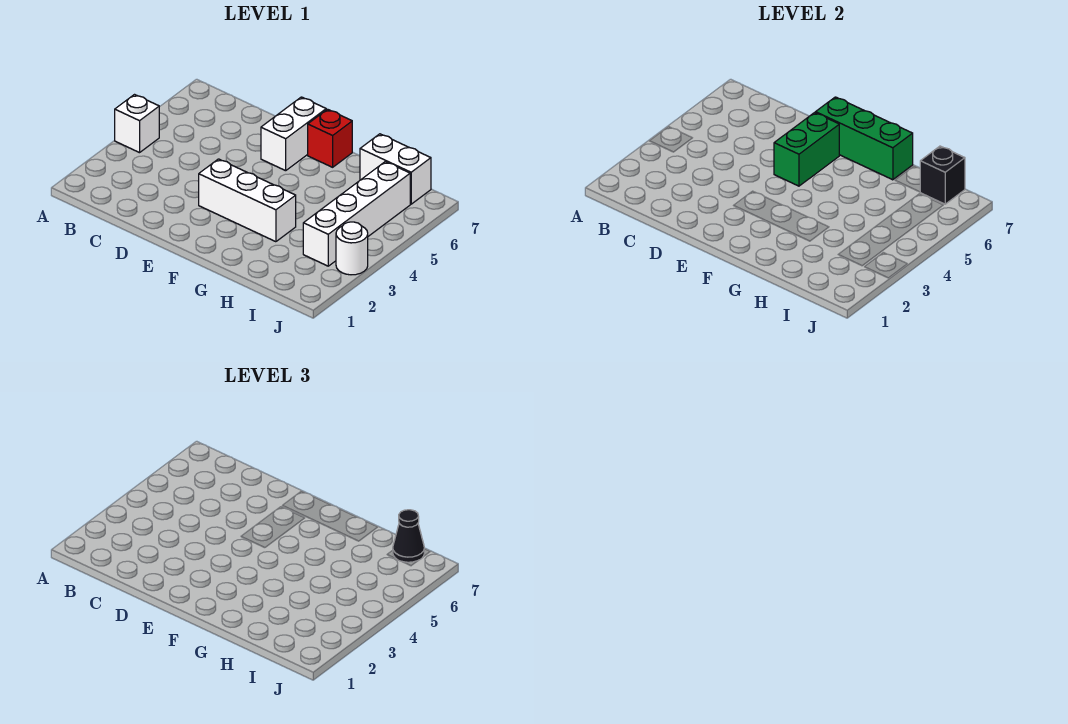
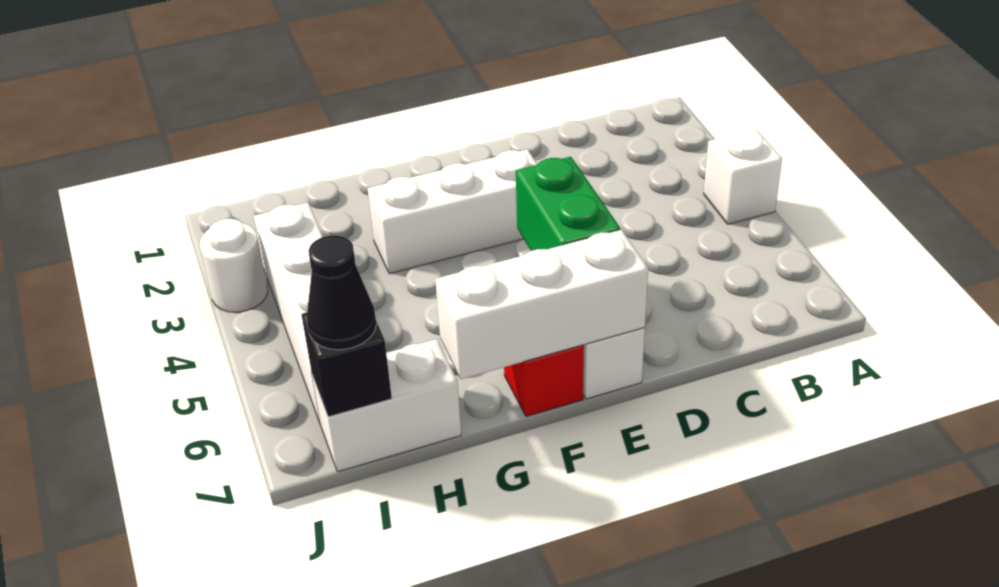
green brick E7:G7 level 2 -> white brick E7:G7 level 2

